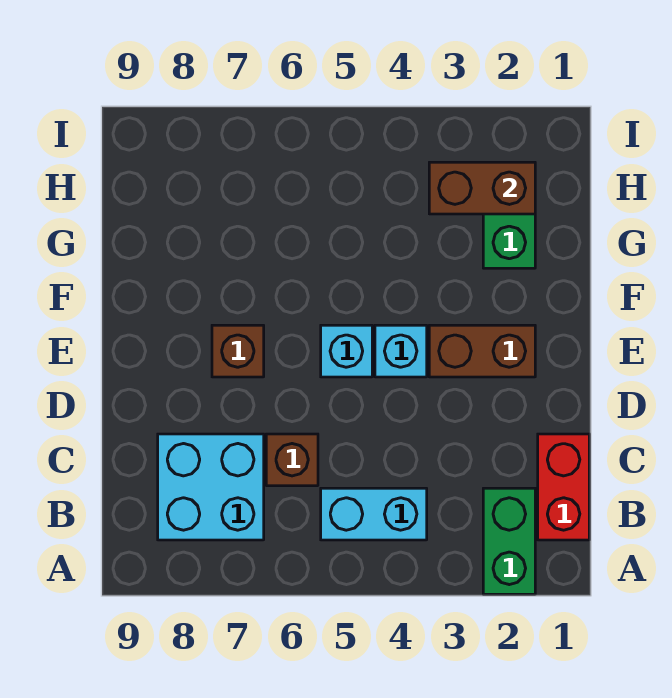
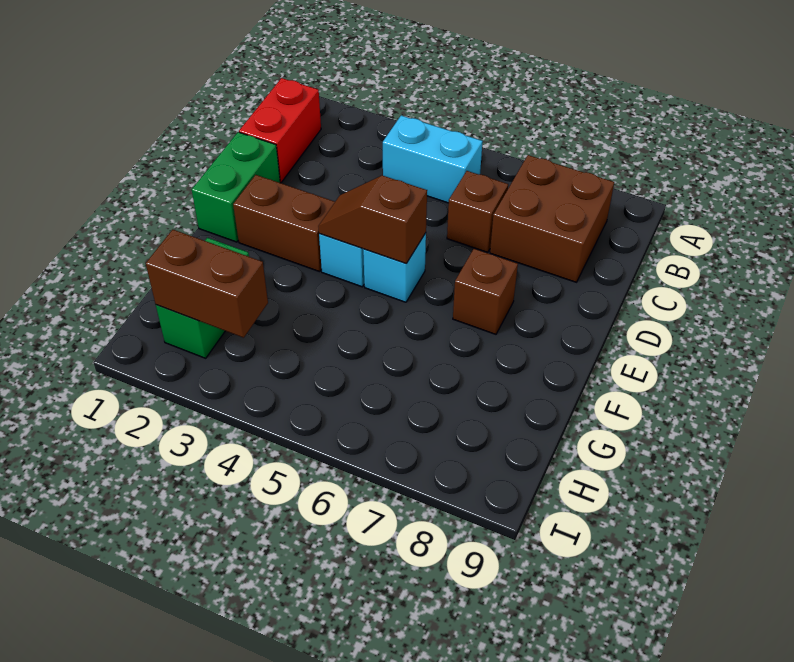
green brick A2:B2 level 1 -> green brick D1:E1 level 1
cyan brick B7:C8 level 1 -> brown brick B7:C8 level 1
none -> brown slope E4:E5 level 2 top 5

